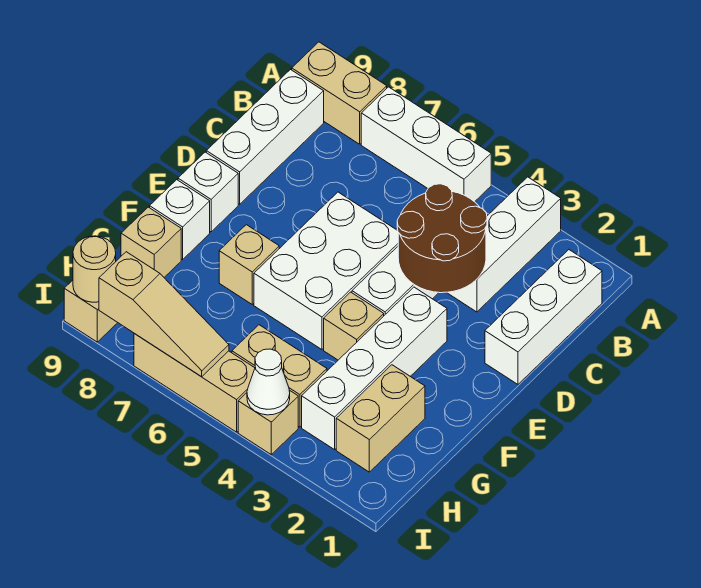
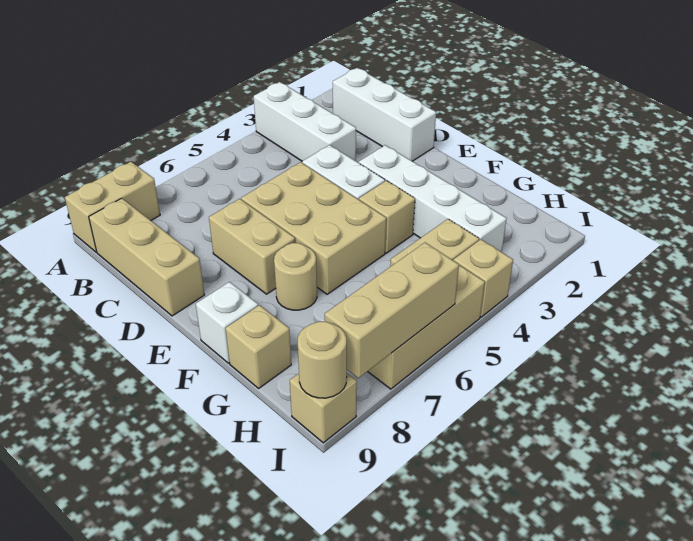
white brick A5:A7 level 1 -> none
white brick B9:D9 level 1 -> tan brick B9:D9 level 1
brown round brick C3:D4 level 2 -> none
white brick D5:F6 level 1 -> tan brick D5:F6 level 1
white brick E9 level 1 -> none
tan brick F7 level 1 -> tan round brick F7 level 1
tan brick G2:H2 level 1 -> tan brick D7:E7 level 1
white cone I4 level 2 -> none
tan slope I6:I8 level 2 top 8 -> tan brick I6:I8 level 2

